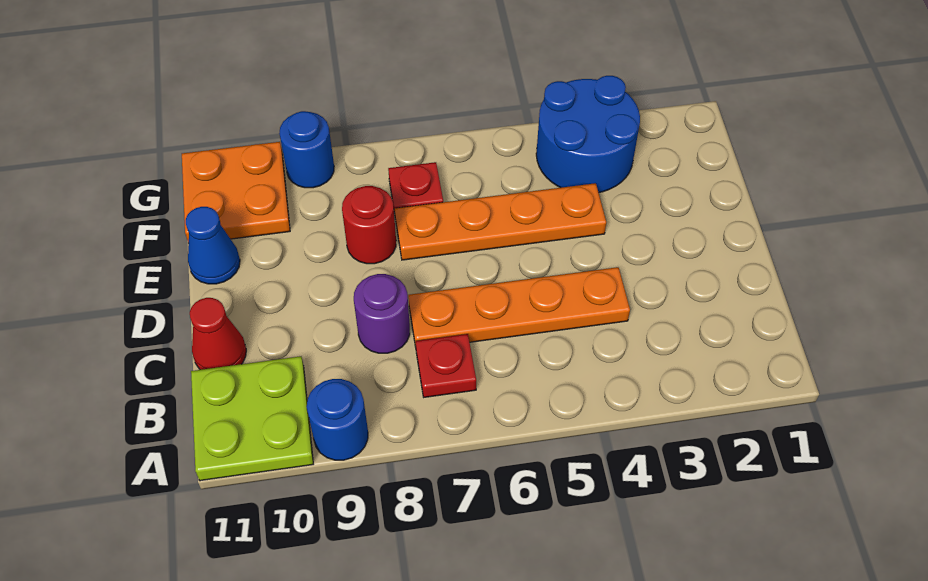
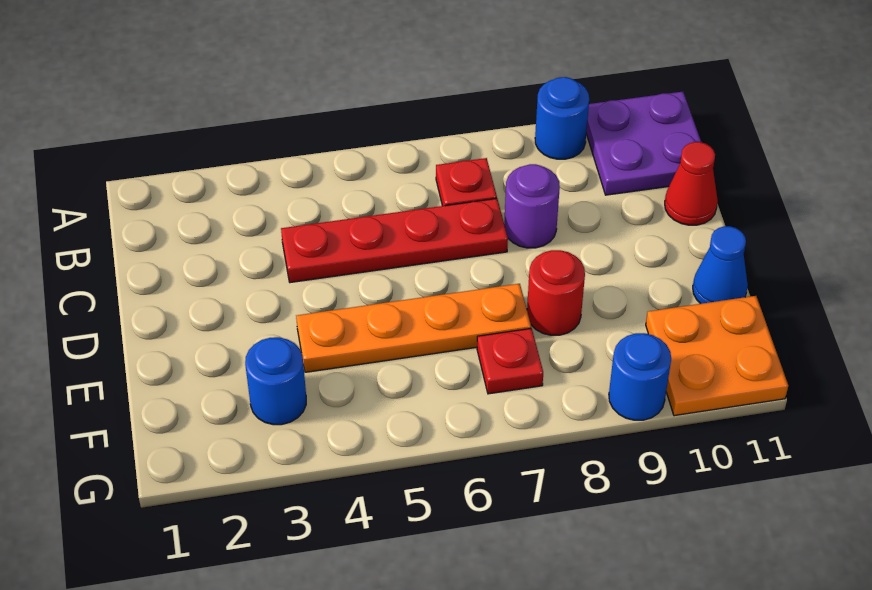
lime plate A10:B11 level 1 -> purple plate A10:B11 level 1
orange plate C4:C7 level 1 -> red plate C4:C7 level 1
blue round brick F3:G4 level 1 -> blue round brick F3 level 1

